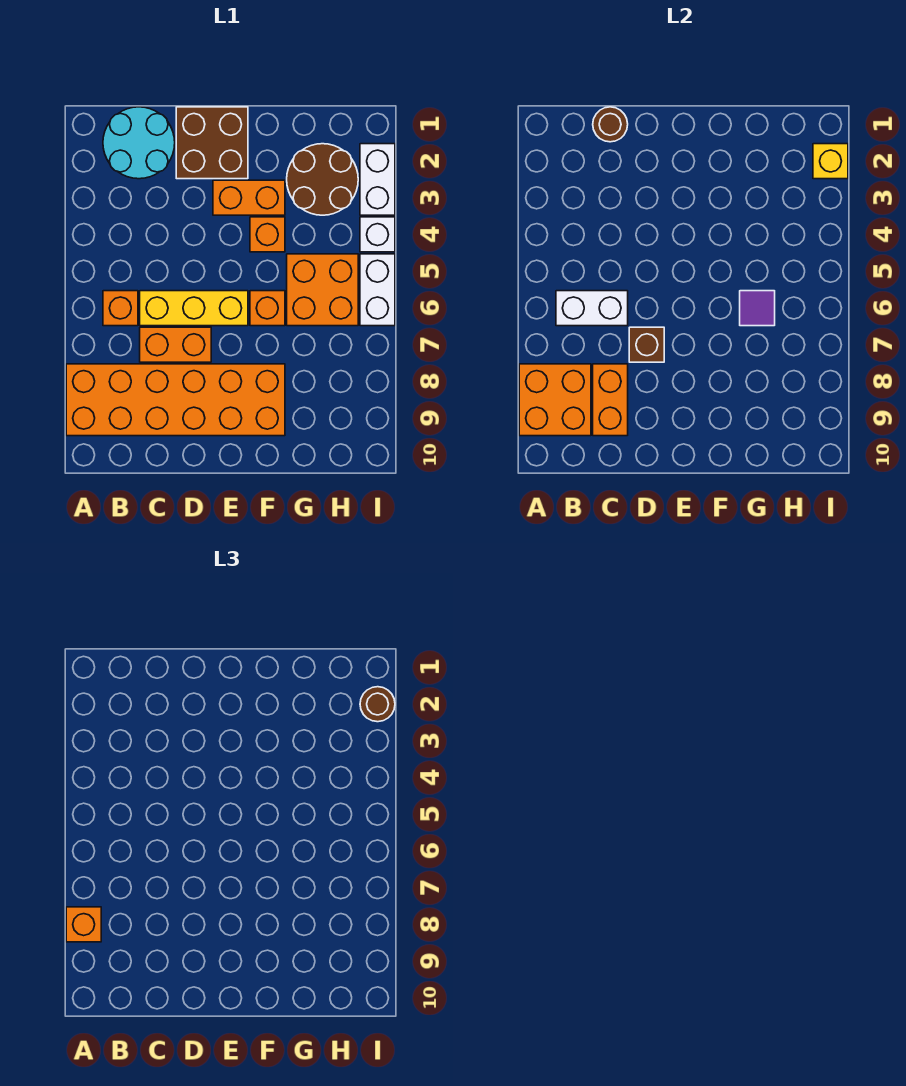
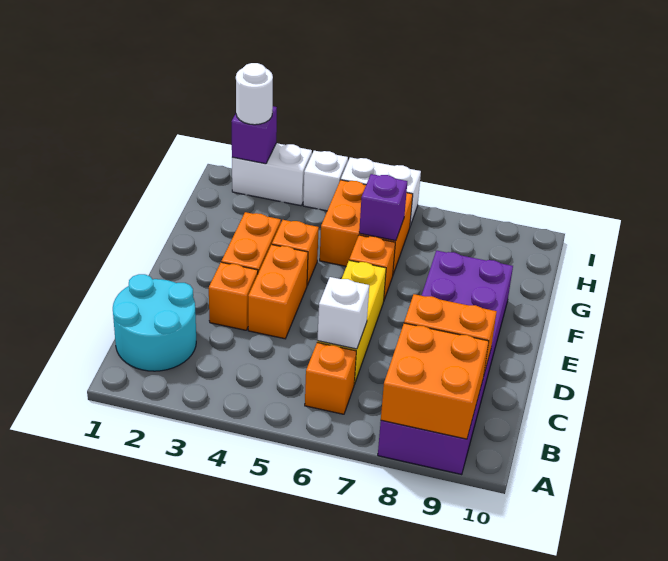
orange brick A8:F9 level 1 -> purple brick A8:F9 level 1
orange brick A8 level 3 -> orange brick D3 level 1
white brick B6:C6 level 2 -> white brick C6 level 2
brown round brick C1 level 2 -> none
orange brick C7:D7 level 1 -> orange brick D4:E4 level 1
brown brick D1:E2 level 1 -> none
brown brick D7 level 2 -> none
brown round brick G2:H3 level 1 -> none
purple tile G6 level 2 -> purple brick G6 level 2
yellow brick I2 level 2 -> purple brick I2 level 2
brown round brick I2 level 3 -> white round brick I2 level 3

